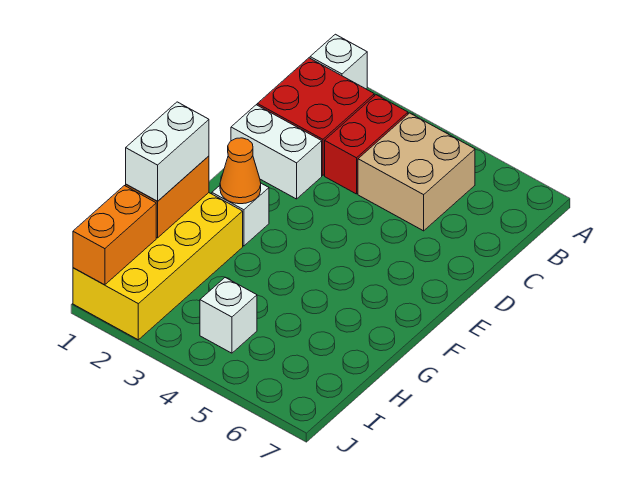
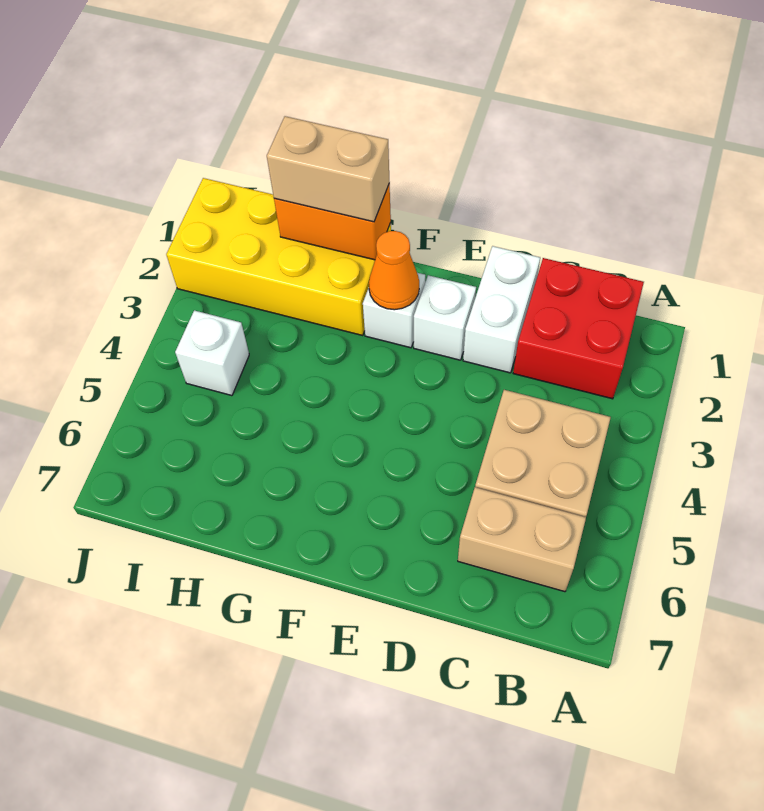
white brick A1 level 1 -> white brick E2 level 1
red brick B3:C3 level 1 -> none
none -> tan brick B6:C6 level 1
white brick G1:H1 level 3 -> tan brick G1:H1 level 3
orange brick I1:J1 level 2 -> none

